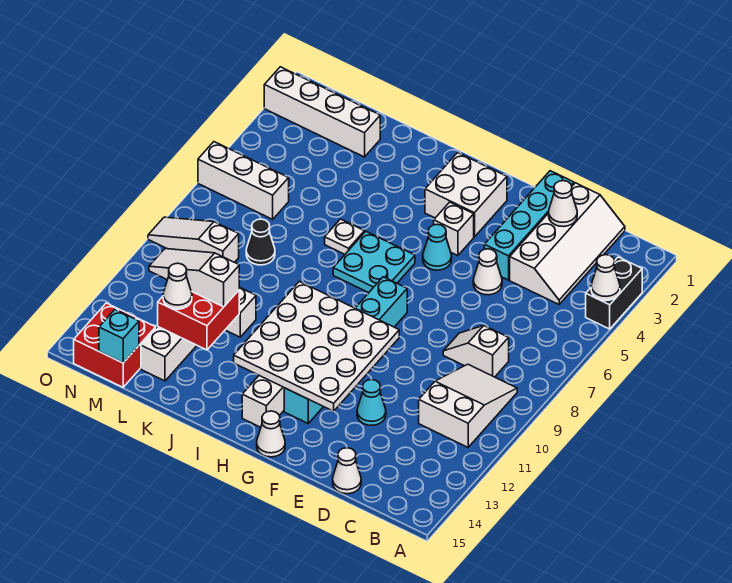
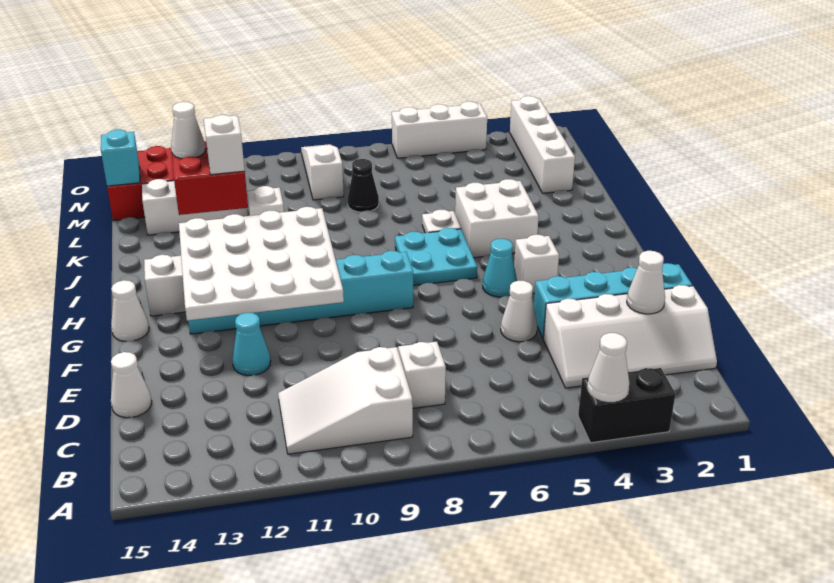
white slope B9:C11 level 1 top 11 -> white slope B9:C11 level 1 top 9
white brick G2:H3 level 1 -> white brick I4:J5 level 1
white brick M6:O6 level 1 -> white brick O4:O6 level 1

